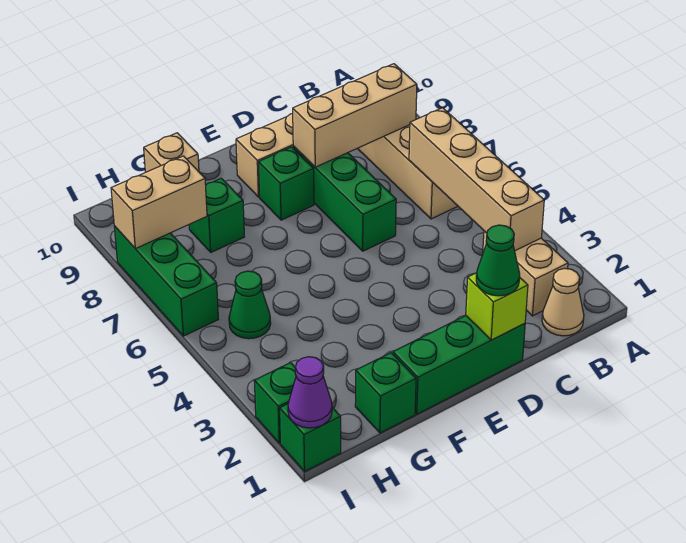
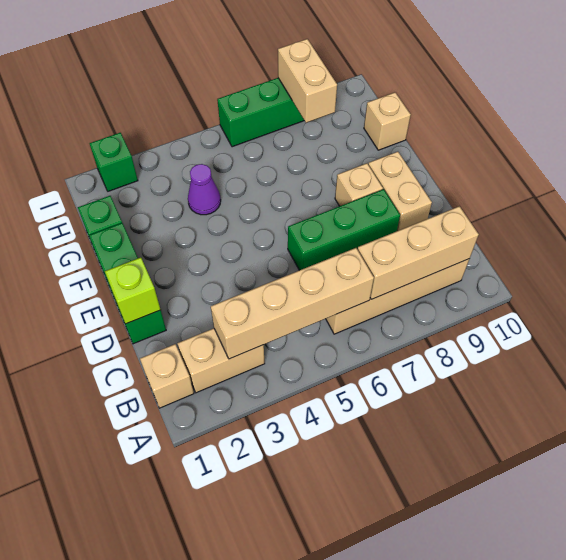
tan cone B1 level 1 -> tan brick B1 level 1
tan brick B8:D8 level 2 -> tan brick B7:B9 level 2
green cone D1 level 3 -> none
green brick E8 level 1 -> tan brick E8 level 1
green brick G8 level 1 -> none
green cone H5 level 1 -> none
green brick I1 level 1 -> none
purple cone I1 level 2 -> purple cone G4 level 1

